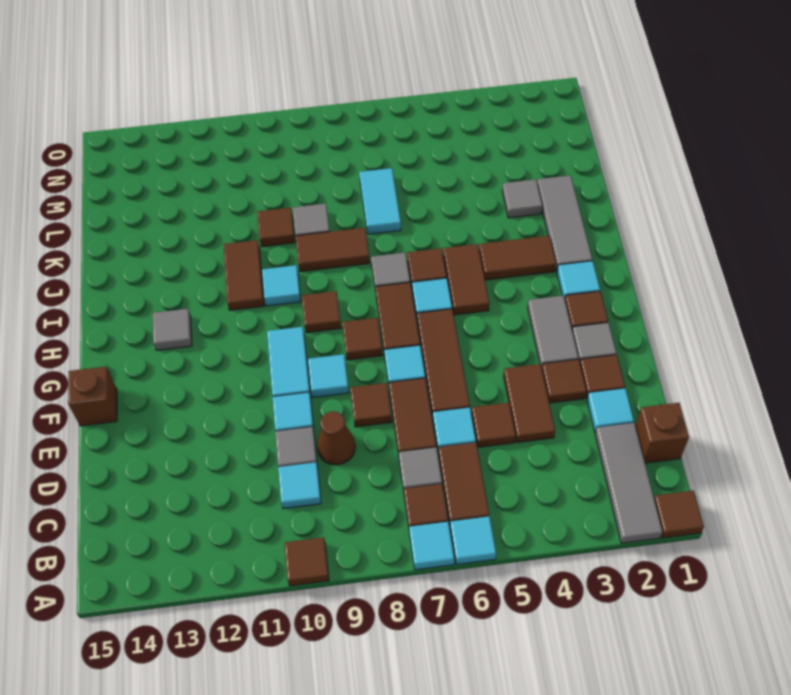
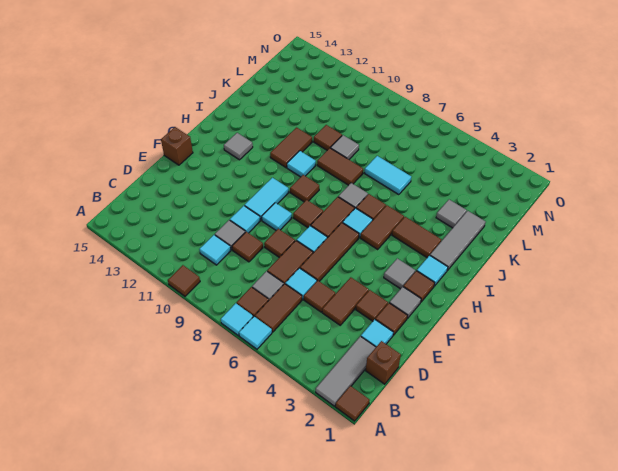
brown cone D9 level 1 -> brown tile D9 level 1
grey tile F3:G3 level 1 -> grey tile G3 level 1
cyan tile K7:L7 level 1 -> cyan tile K6:K7 level 1

